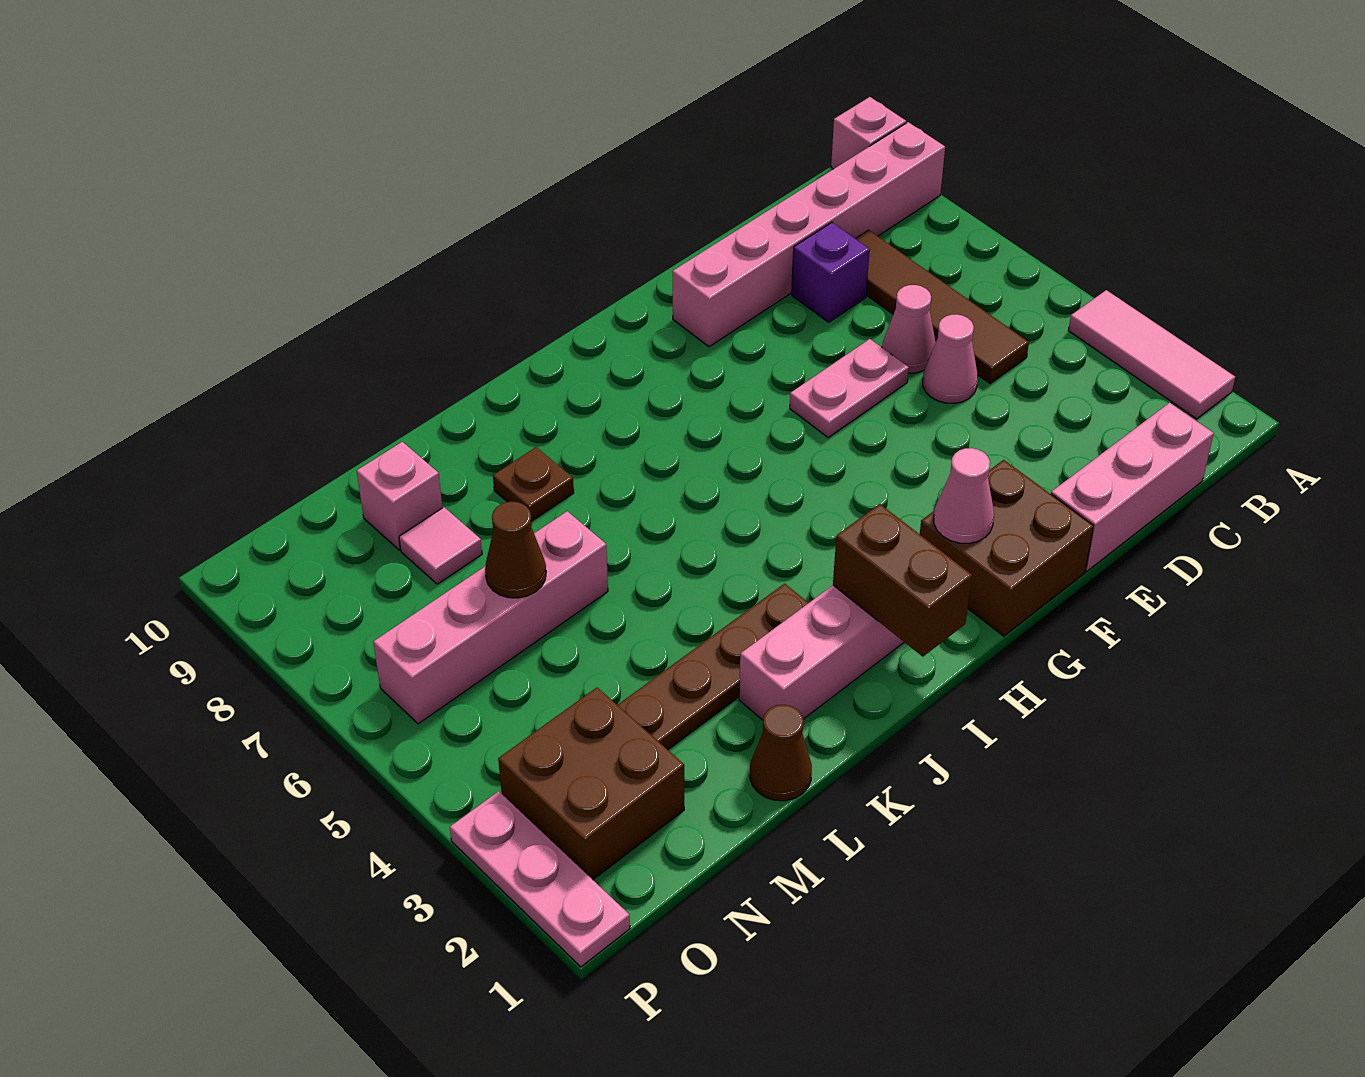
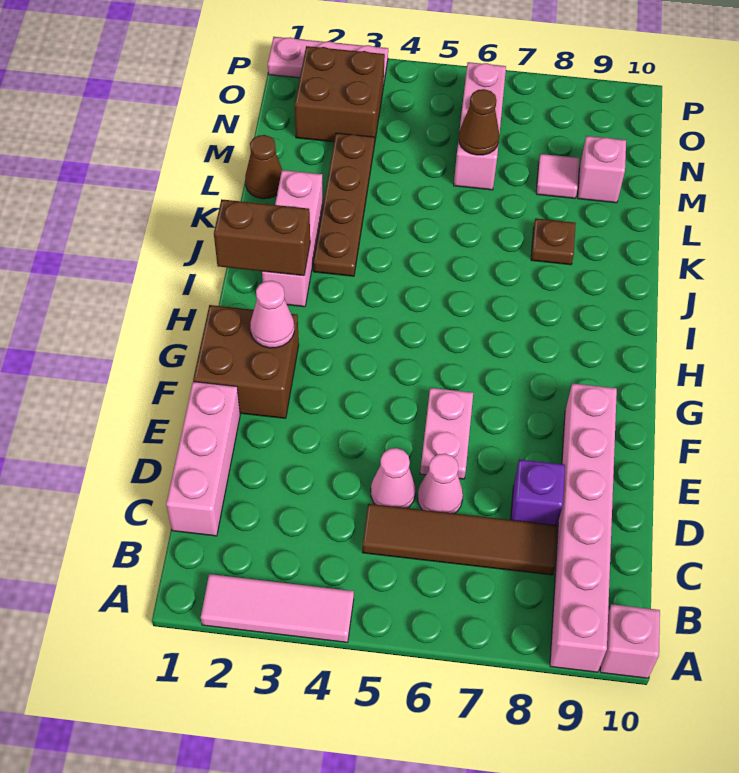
pink brick L6:O6 level 1 -> pink brick M6:O6 level 1

